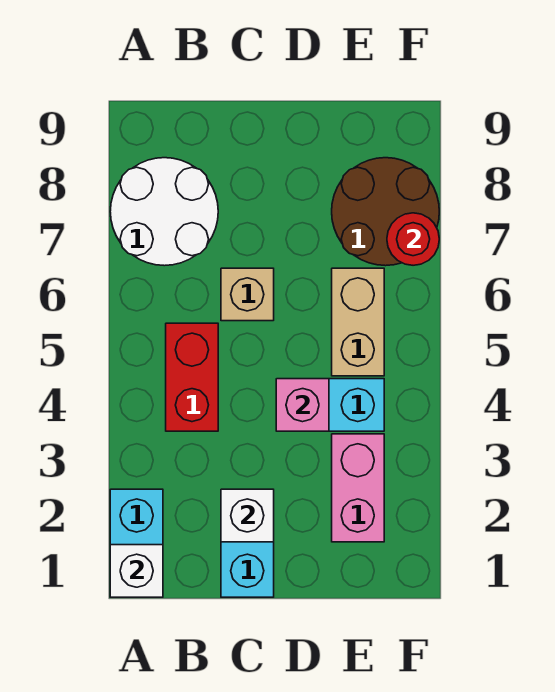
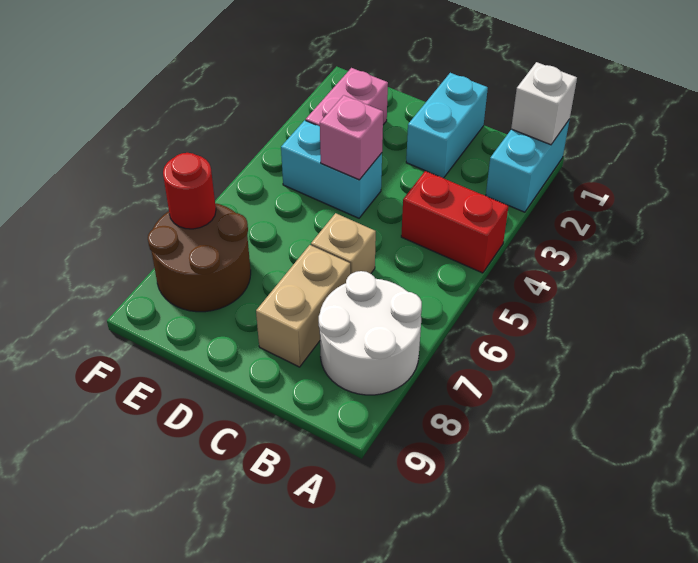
red brick B4:B5 level 1 -> red brick A4:B4 level 1
white brick C2 level 2 -> none
tan brick E5:E6 level 1 -> tan brick C7:C8 level 1

